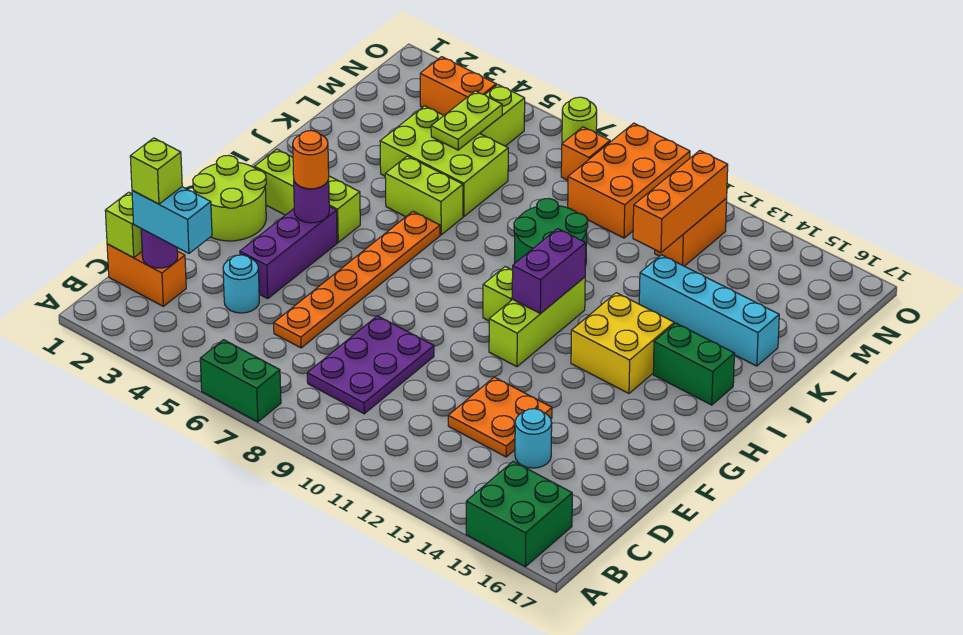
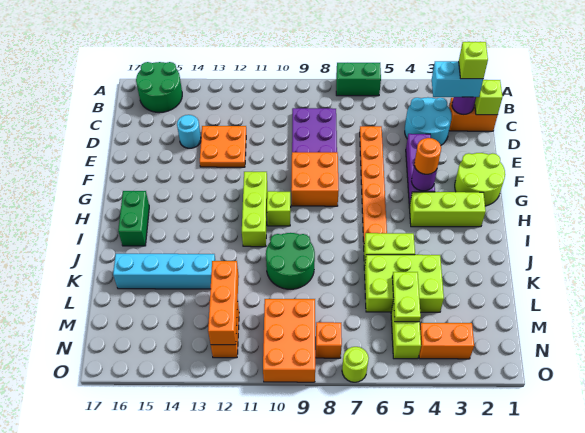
green brick A15:B16 level 1 -> green round brick A15:B16 level 1
cyan round brick D4 level 1 -> cyan round brick C3:D4 level 1
none -> orange brick F8:G9 level 1
purple brick H11:I11 level 2 -> none
yellow brick H13:I14 level 1 -> none
green brick I15:I16 level 1 -> green brick H16:I16 level 1

